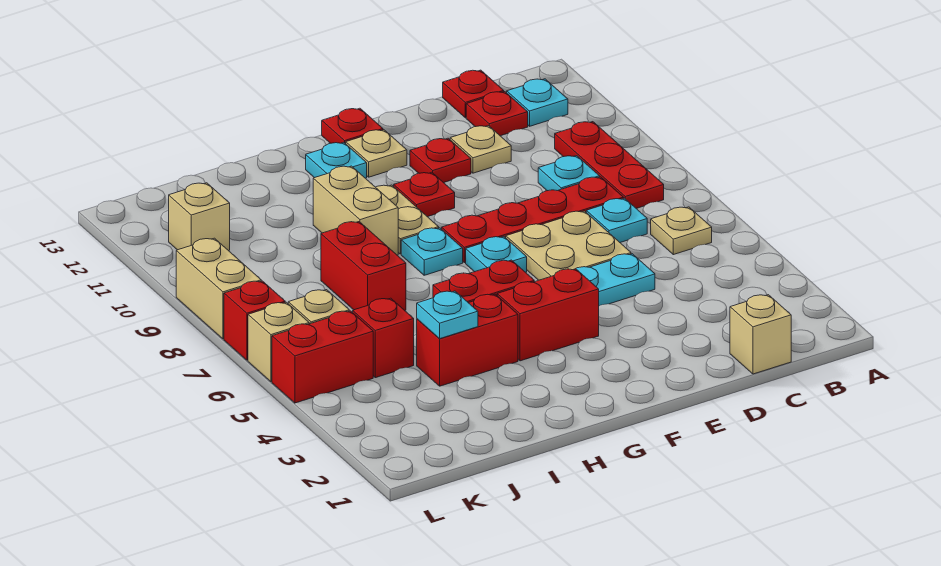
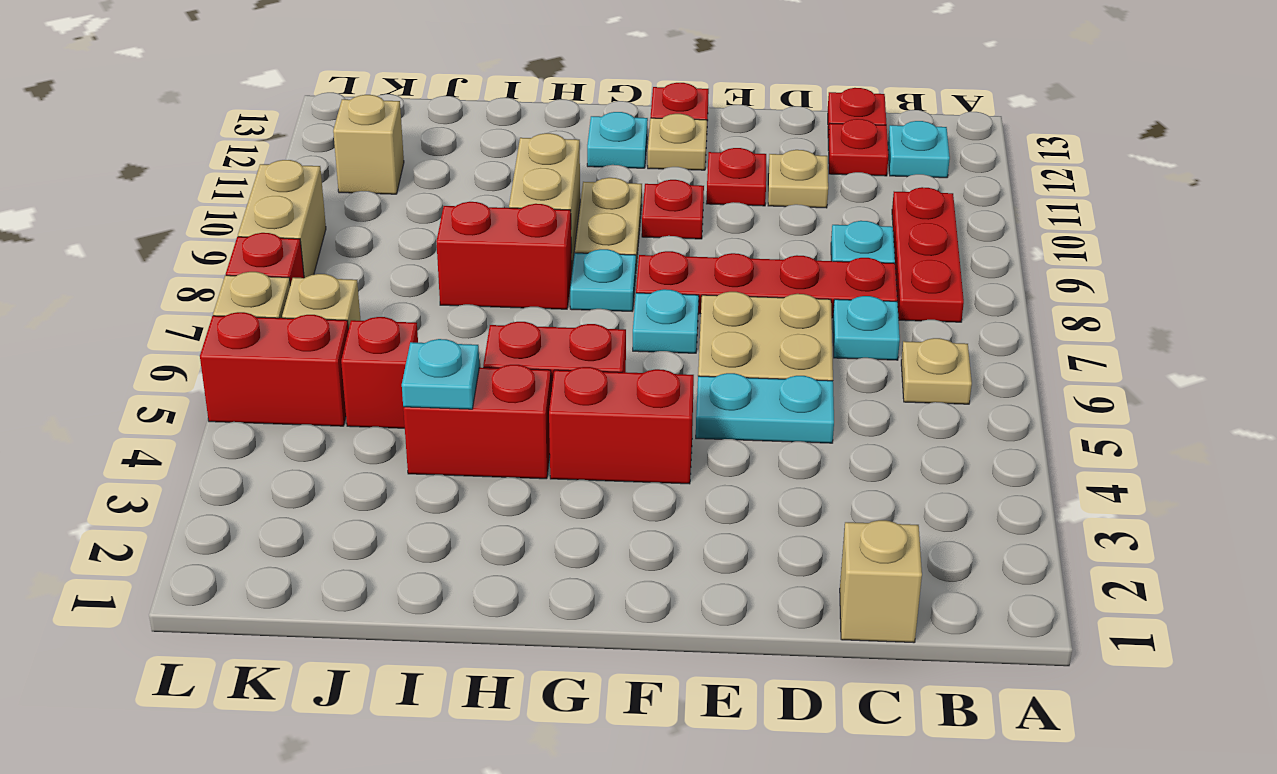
red brick I7:I8 level 1 -> red brick H8:I8 level 1

